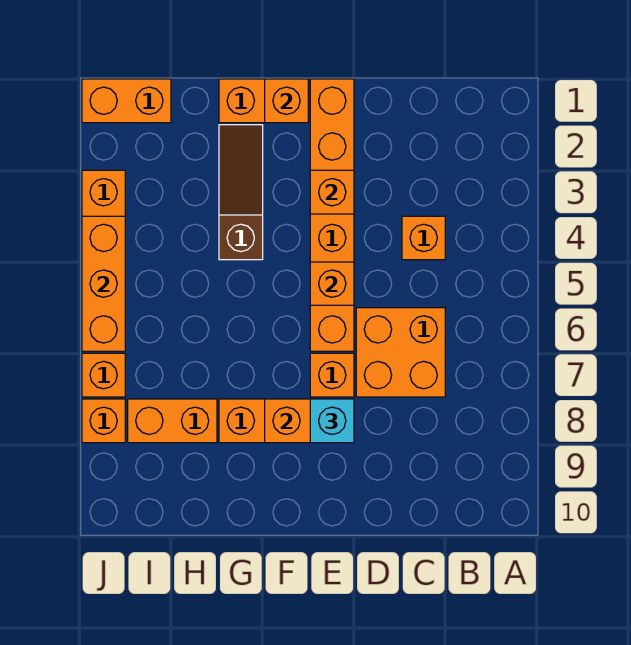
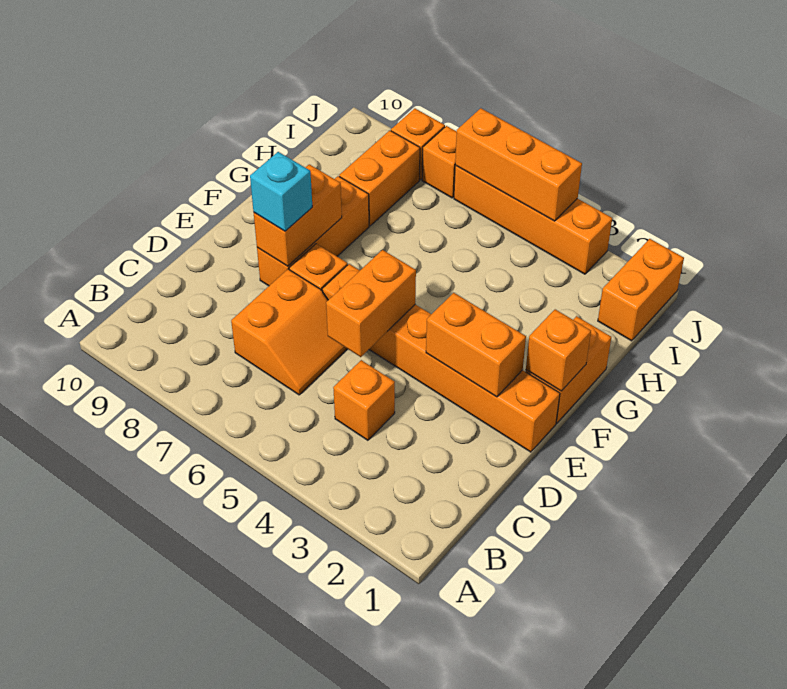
orange brick C6:D7 level 1 -> orange slope C6:D7 level 1 top 7
orange brick E3 level 2 -> orange brick E2:E3 level 2
orange brick E5 level 2 -> orange brick D5:E5 level 2
brown slope G2:G4 level 1 top 4 -> none

